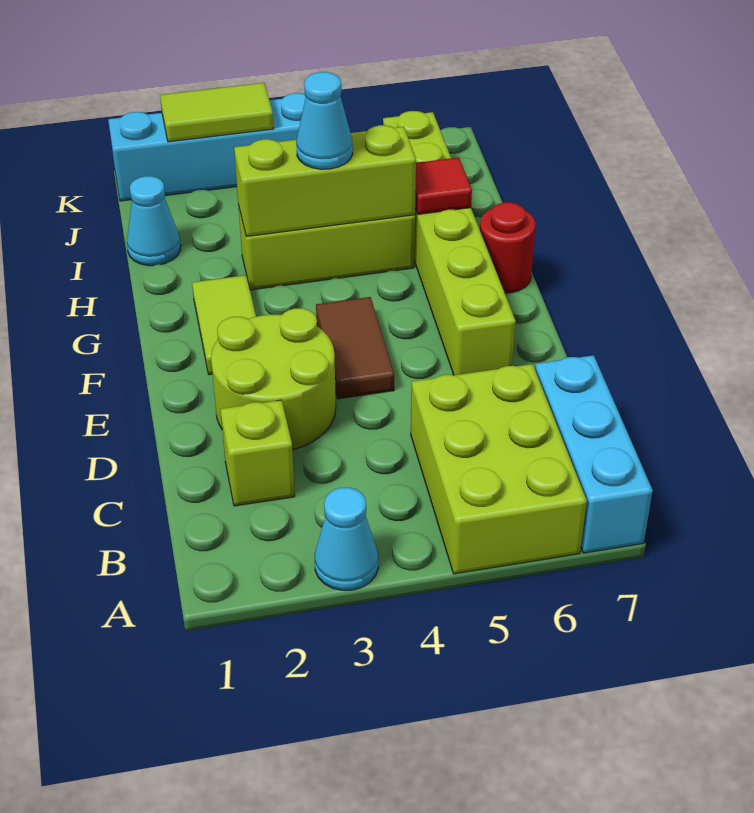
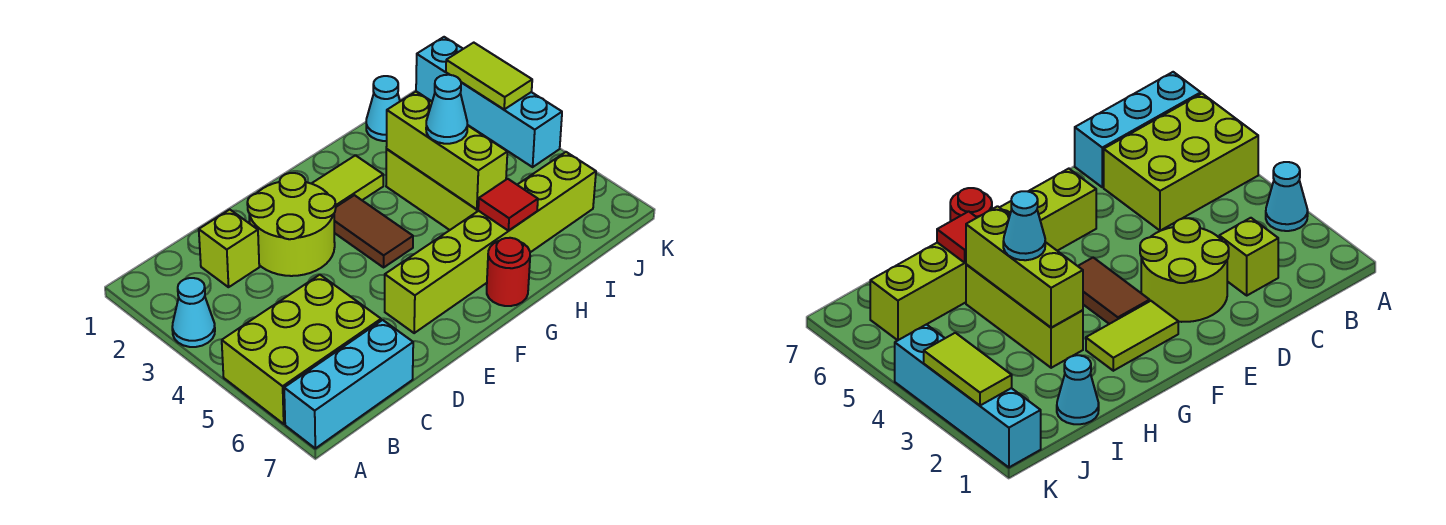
brown tile E4:F4 level 1 -> brown tile F3:F4 level 1

